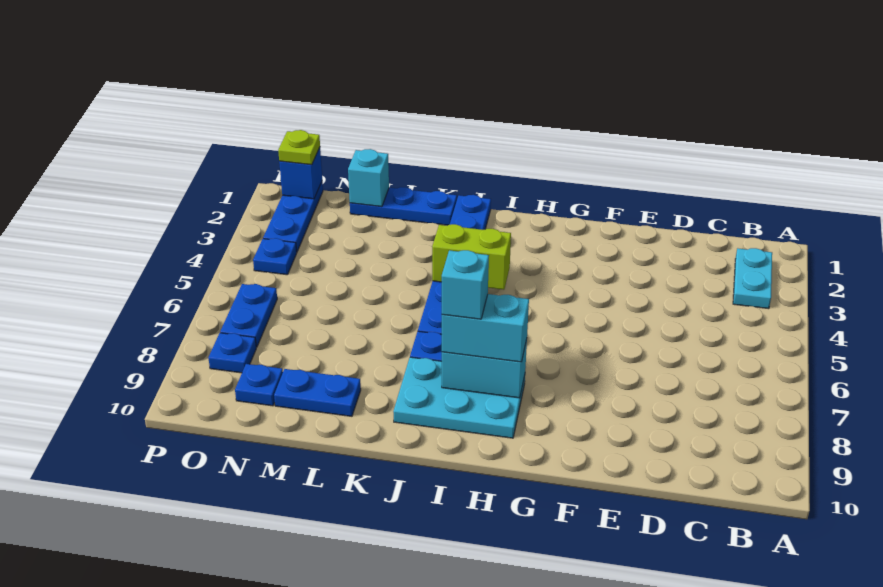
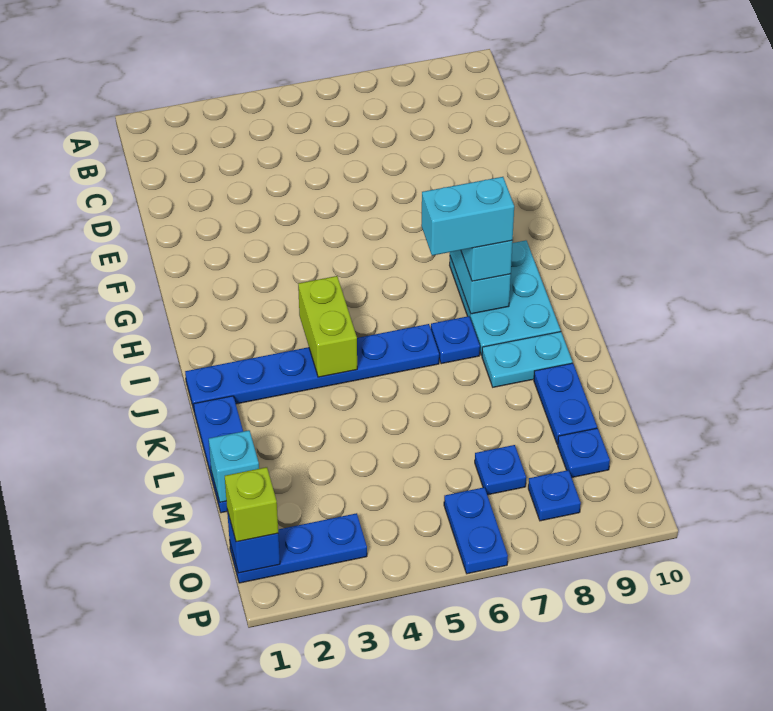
cyan plate B2:B3 level 1 -> cyan plate K8:K9 level 1
cyan brick I8 level 4 -> cyan brick I7:I8 level 4
lime plate O1 level 3 -> lime brick O1 level 3
blue plate O4 level 1 -> blue plate N7 level 1
blue plate O6:O7 level 1 -> blue plate O6:P6 level 1

